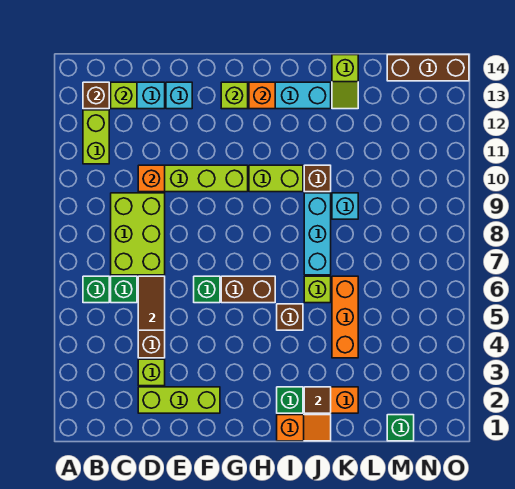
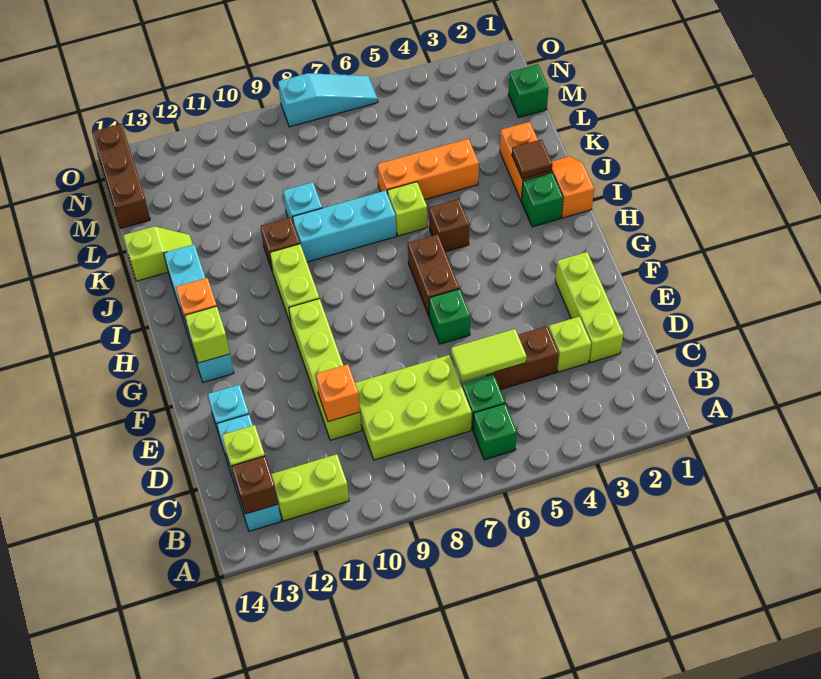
brown tile D5:D6 level 2 -> lime tile D5:D6 level 2
none -> cyan slope O6:O8 level 1 top 8

